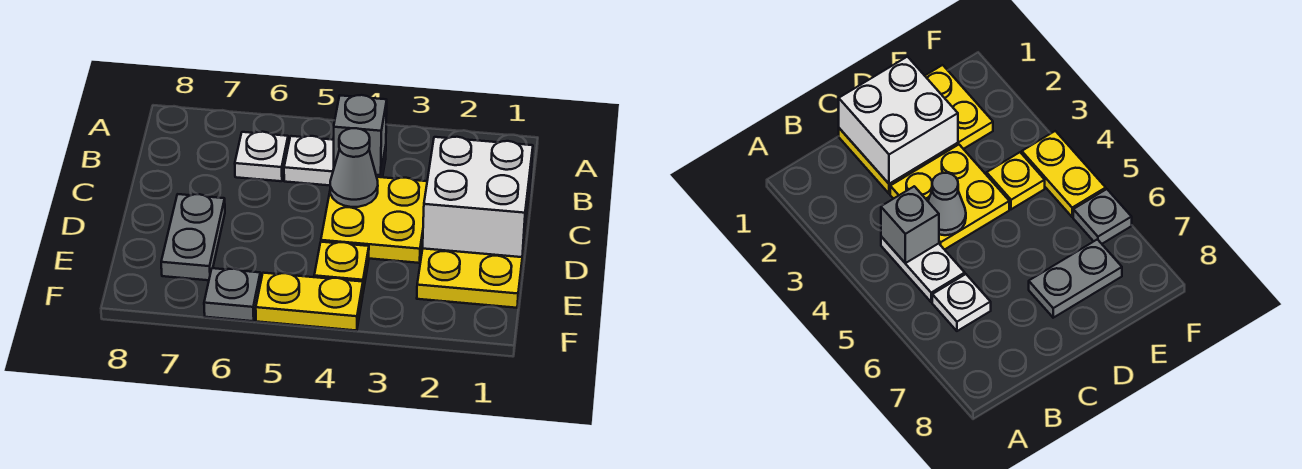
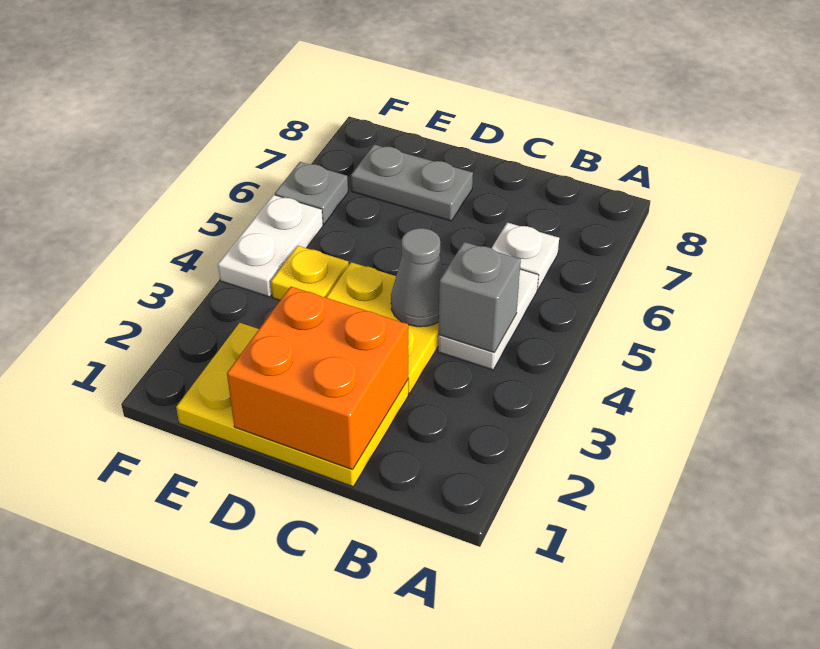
white brick C1:D2 level 2 -> orange brick C1:D2 level 2
yellow plate F4:F5 level 1 -> white plate F4:F5 level 1

